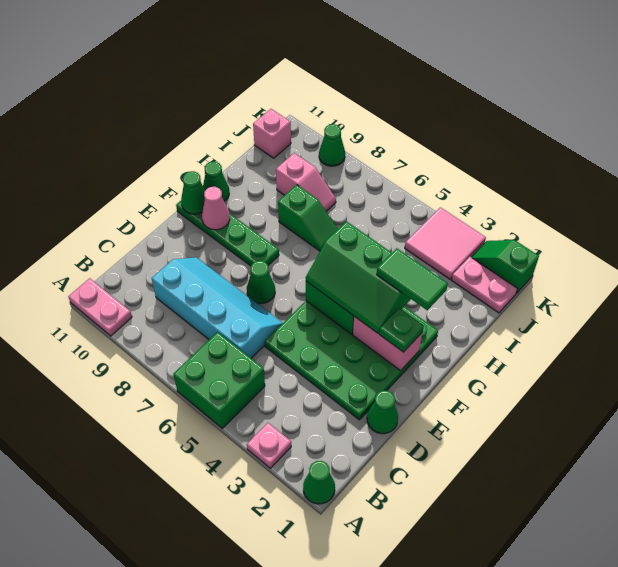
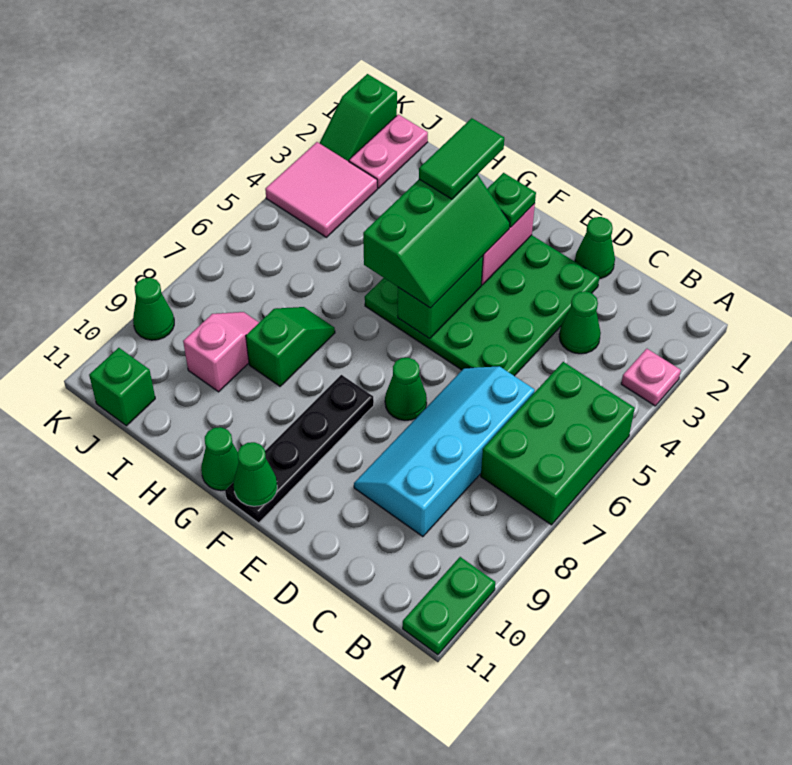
green cone A1 level 1 -> green cone C3 level 1
green brick A5:B6 level 1 -> green brick A5:B7 level 1
pink plate A10:A11 level 1 -> green plate A10:A11 level 1
green plate F8:F11 level 1 -> black plate F8:F11 level 1
pink cone F10 level 2 -> none
pink brick J11 level 1 -> green brick J11 level 1

